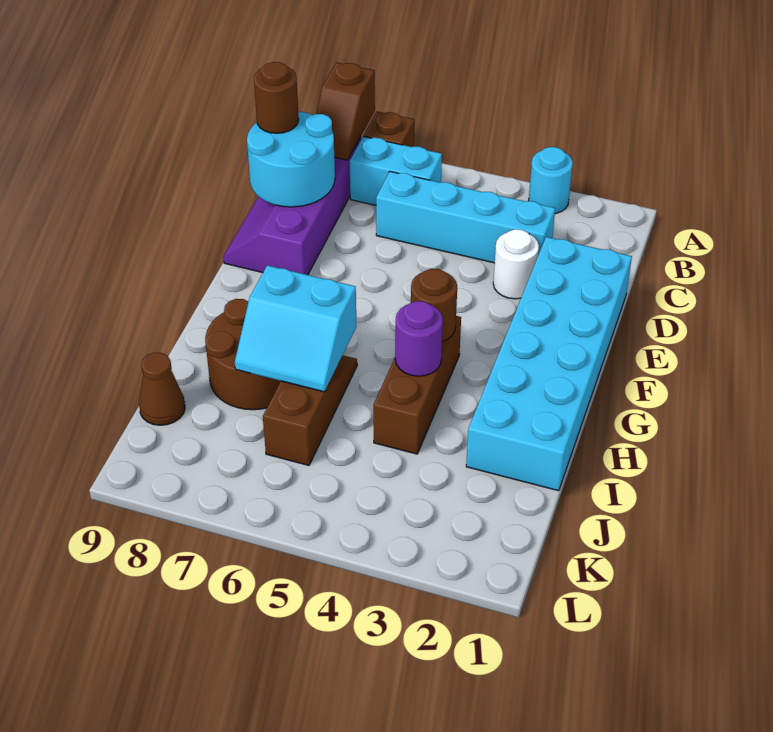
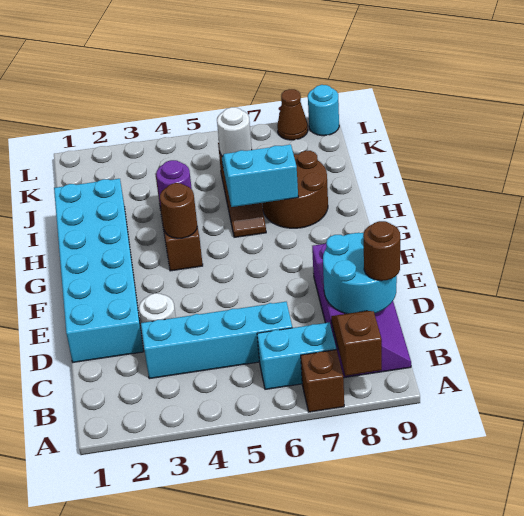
cyan round brick A3 level 1 -> cyan round brick L9 level 1
none -> white round brick J6 level 2
brown cone J9 level 1 -> brown cone L8 level 1

